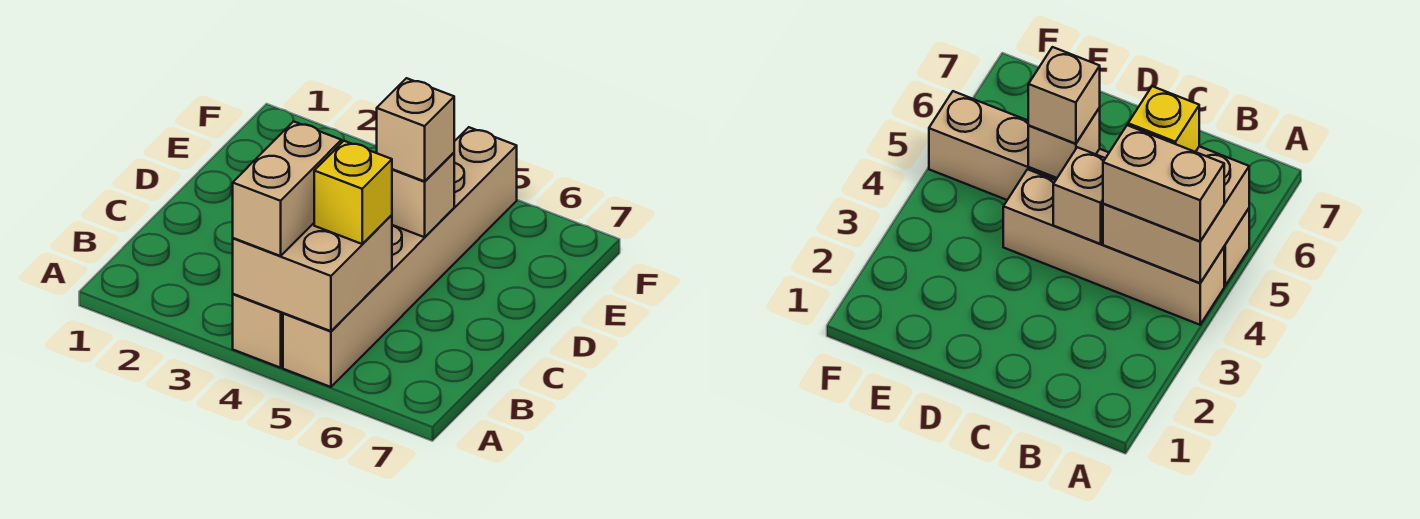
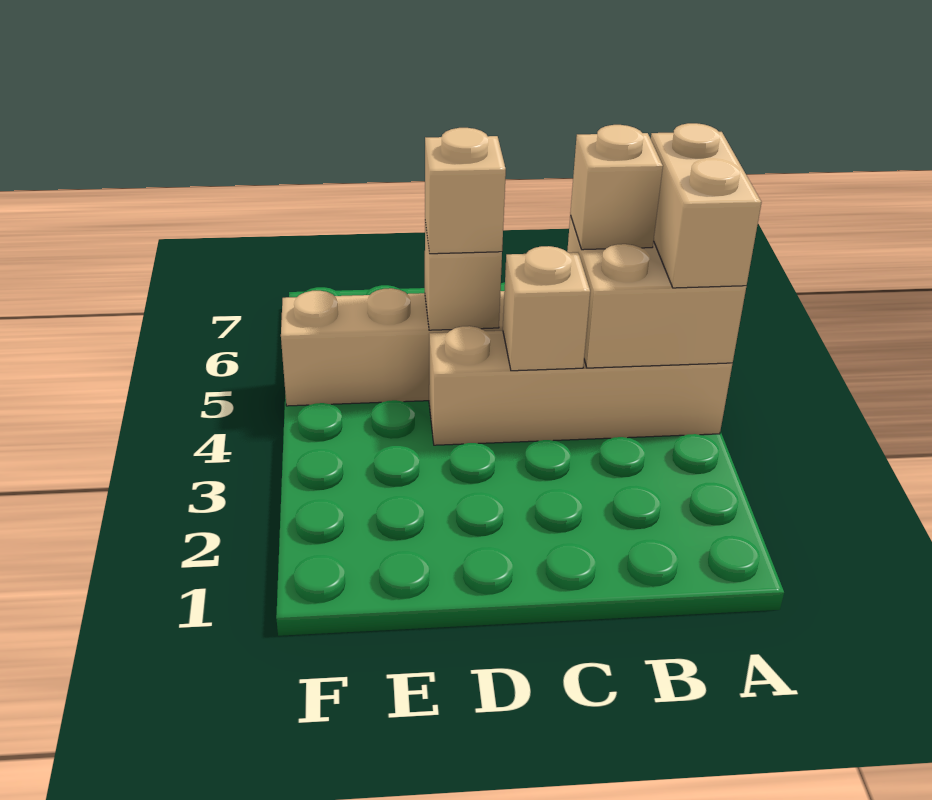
tan brick A4:B4 level 3 -> tan brick A4:A5 level 3
yellow brick B5 level 3 -> tan brick B5 level 3

